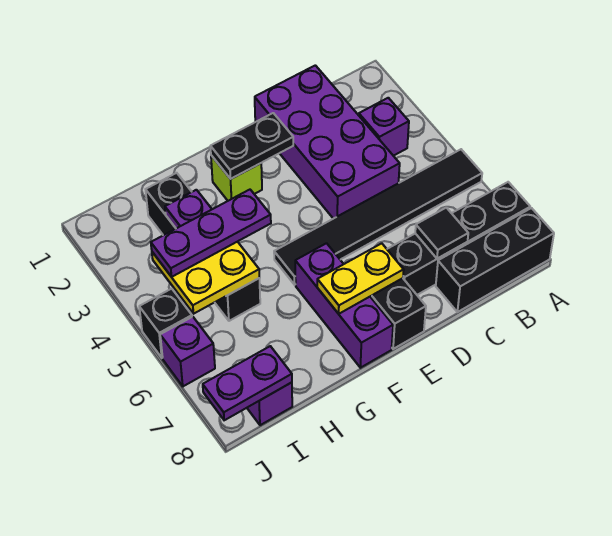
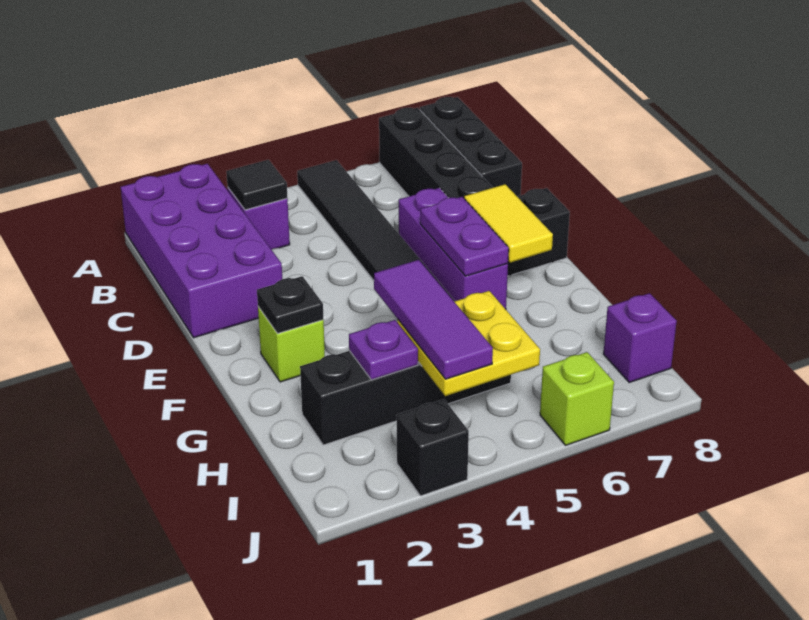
purple brick C1:D4 level 1 -> purple brick A1:D2 level 1
black tile C7 level 2 -> black tile B3 level 2
black plate E2:F2 level 2 -> black plate F2 level 2
yellow plate E7:F7 level 2 -> yellow tile E7:F7 level 2
purple brick F6:F8 level 1 -> purple brick D6:F6 level 1
purple plate G4:I4 level 3 -> purple tile G4:I4 level 3
purple plate I8:J8 level 2 -> purple plate E6:F6 level 2
black brick J5 level 1 -> black brick J3 level 1
purple brick J6 level 1 -> lime brick J6 level 1

